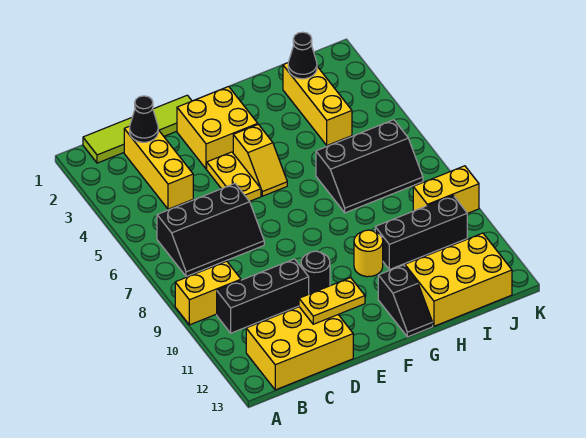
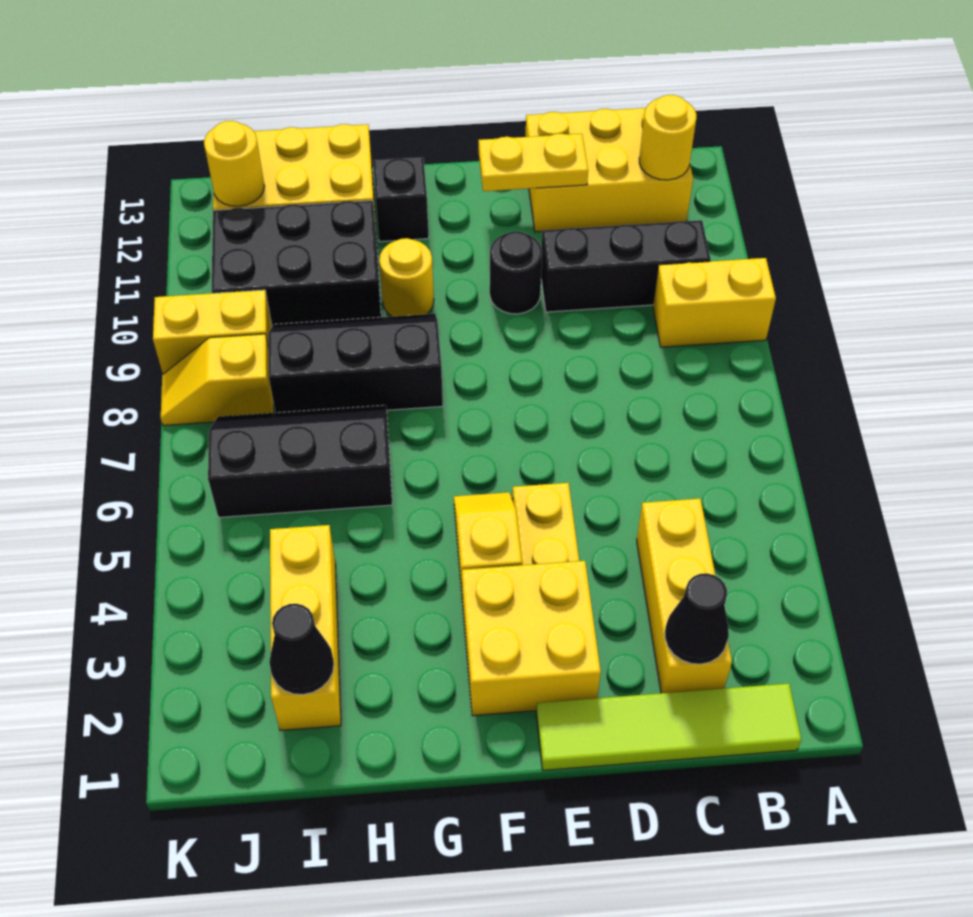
black slope B6:D7 level 1 top 6 -> black slope G8:I9 level 1 top 8
none -> yellow round brick B12 level 2
black brick H10:J10 level 1 -> black brick H10:J11 level 1
none -> yellow slope J8:K8 level 1 top J
none -> yellow round brick J12 level 2

